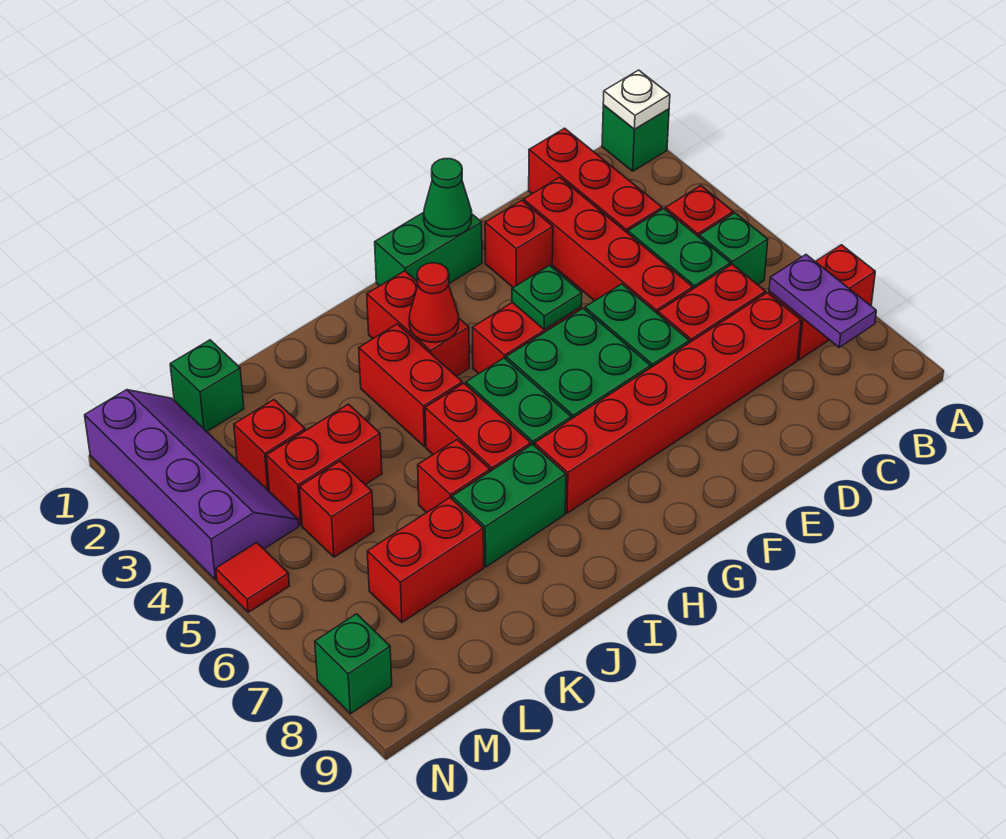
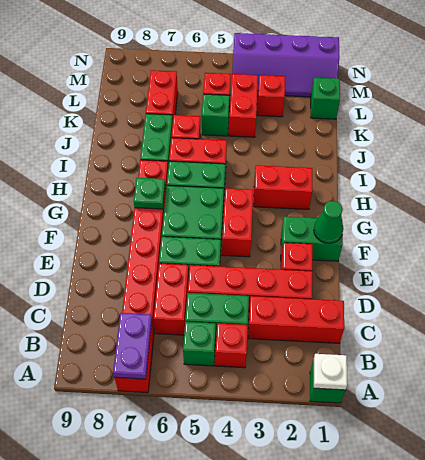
purple plate B7:B8 level 2 -> purple plate A7:B7 level 2
green brick F1:G1 level 1 -> green brick F1:F2 level 1
green plate F4 level 2 -> green plate G7 level 2
red cone H3 level 2 -> none
red brick I3:I4 level 1 -> none
red tile N5 level 1 -> none
green brick N8 level 1 -> green brick K5 level 1

